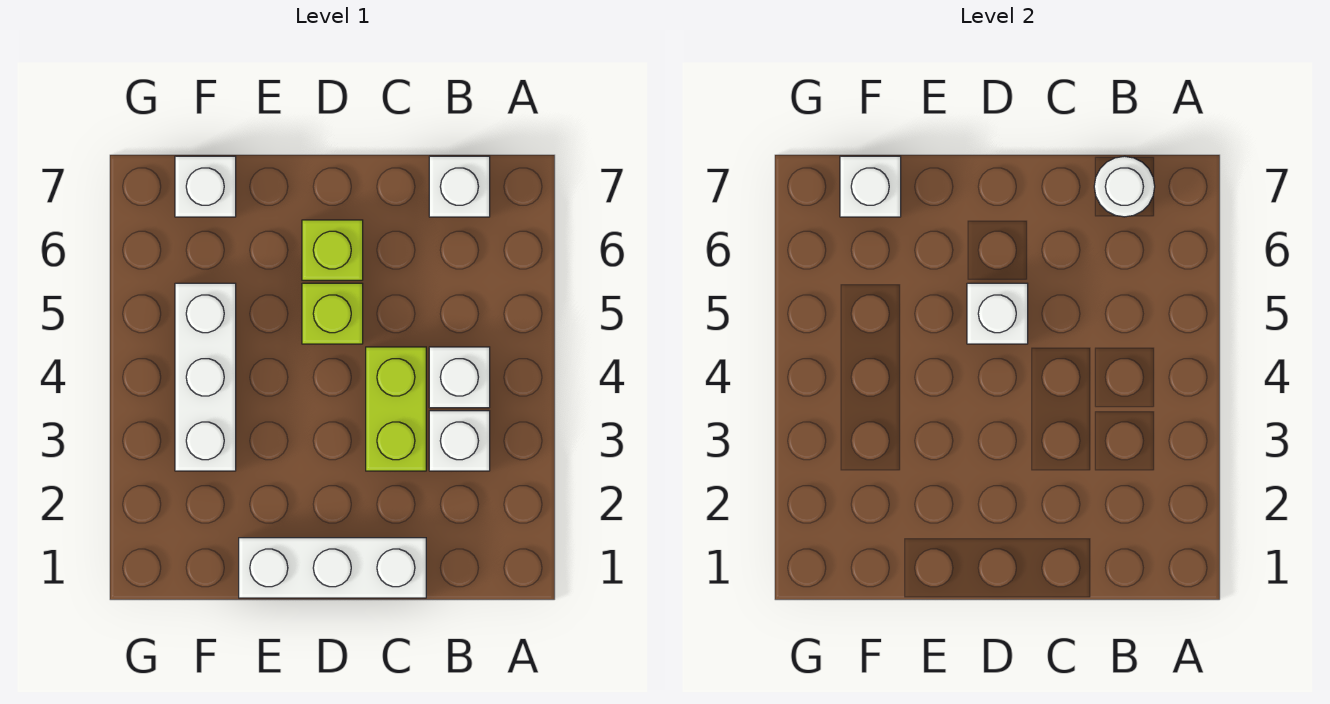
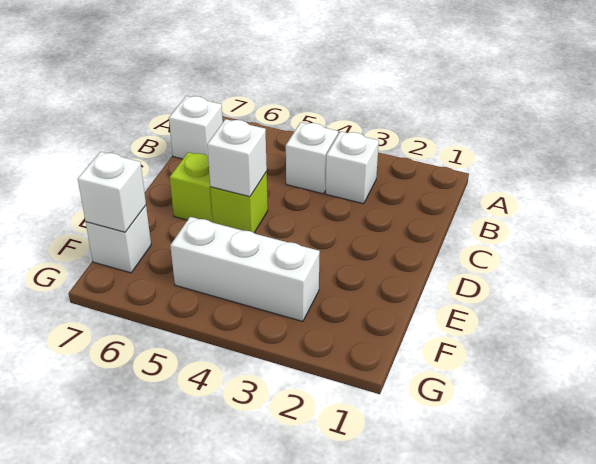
white round brick B7 level 2 -> none
white brick C1:E1 level 1 -> none
lime brick C3:C4 level 1 -> none

